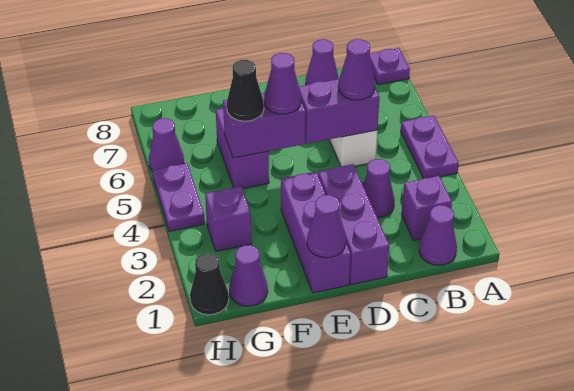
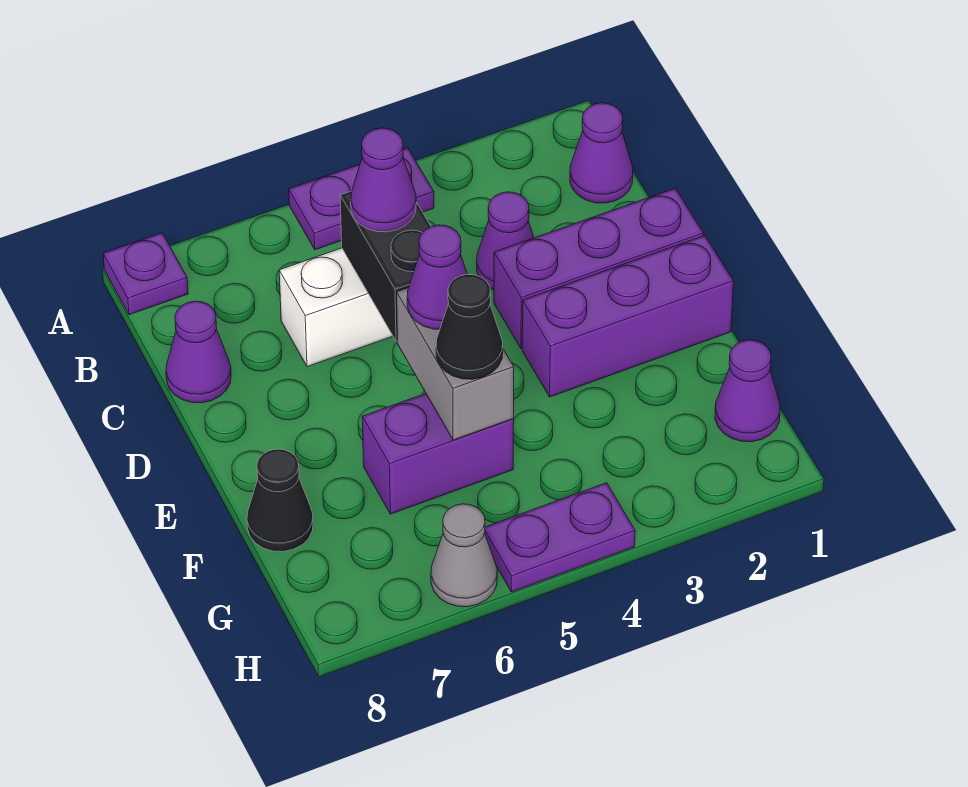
purple brick B2 level 1 -> none
purple brick C5:D5 level 2 -> black brick C5:D5 level 2
purple cone E1 level 2 -> none
purple brick E5:F5 level 2 -> grey brick E5:F5 level 2
purple brick G3 level 1 -> none
black cone H1 level 1 -> black cone F8 level 1
purple cone H6 level 1 -> grey cone H6 level 1

